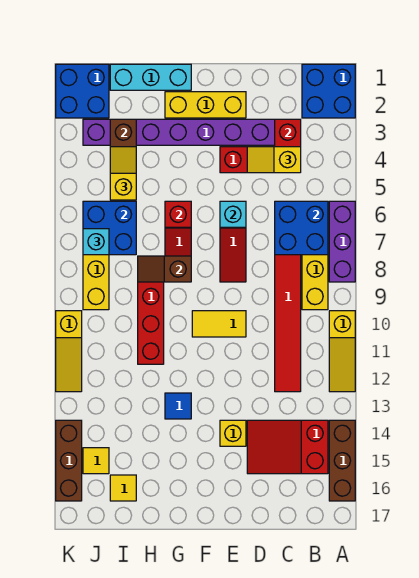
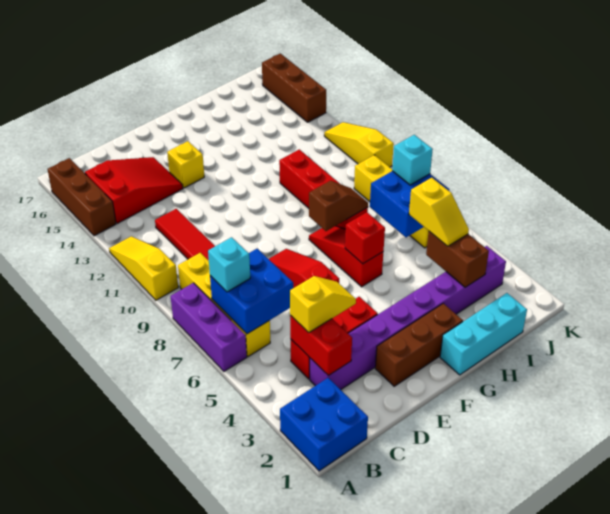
yellow brick E2:G2 level 1 -> brown brick E2:G2 level 1
cyan brick E6 level 2 -> cyan brick B7 level 3
yellow tile E10:F10 level 1 -> none
blue tile G13 level 1 -> none
yellow tile I16 level 1 -> none
blue brick J1:K2 level 1 -> none
yellow tile J15 level 1 -> none

